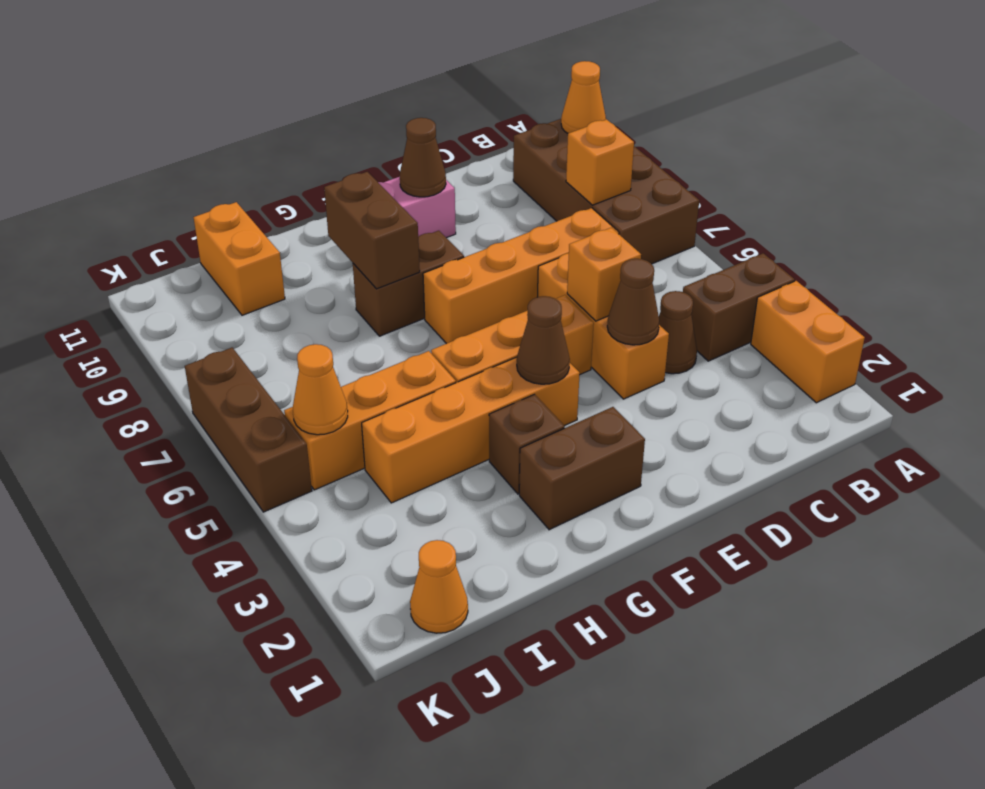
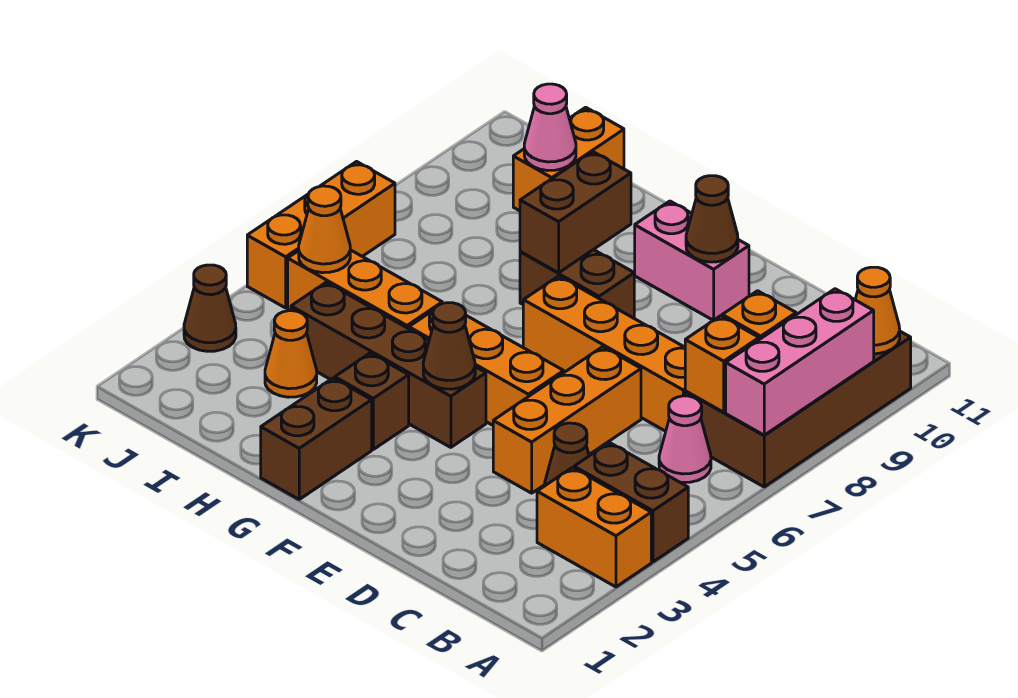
orange brick A2:A3 level 1 -> orange brick A3:B3 level 1
none -> pink brick A7:A9 level 2
none -> pink cone B6 level 1
brown cone D4 level 2 -> brown cone K3 level 1
orange brick D5 level 2 -> orange brick B7 level 2
brown brick F2:G2 level 1 -> brown brick G1:G2 level 1
orange brick F4:I4 level 1 -> brown brick F4:I4 level 1
none -> pink cone I10 level 2
orange cone J1 level 1 -> orange cone I3 level 1
brown brick K5:K7 level 1 -> orange brick K5:K7 level 1

